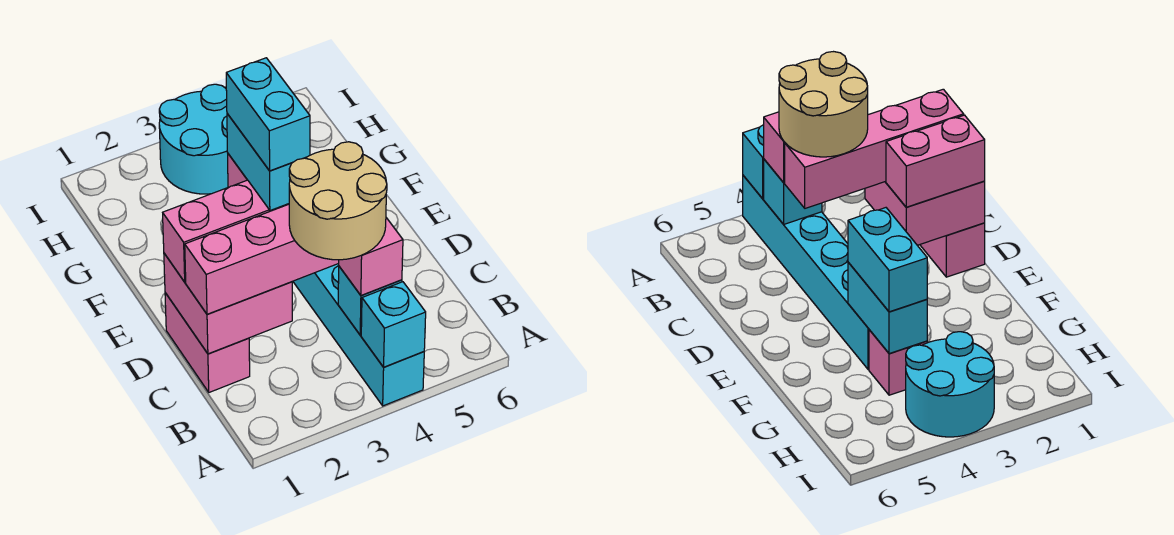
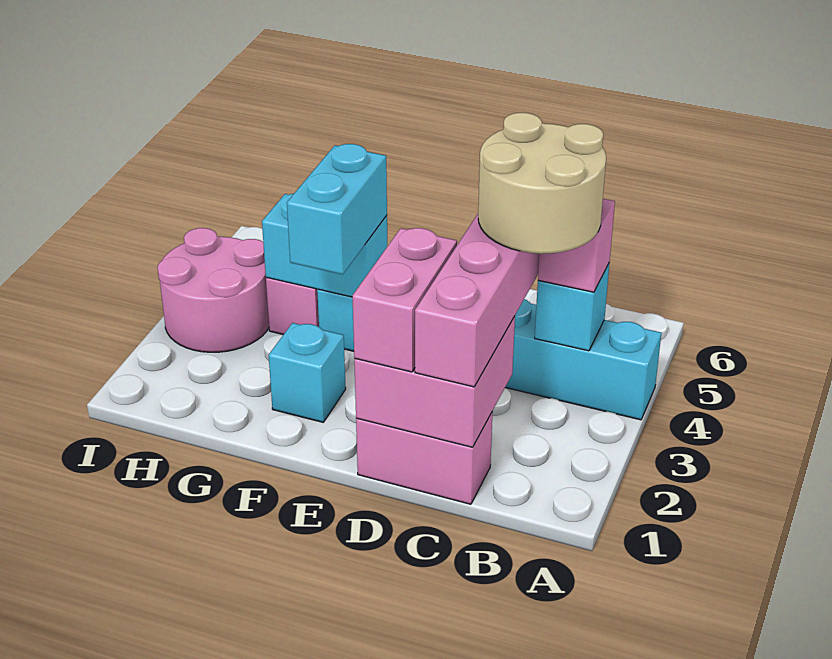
cyan brick A4 level 2 -> cyan brick F2 level 1
cyan brick F4:G4 level 3 -> cyan brick F3:F4 level 3
cyan round brick H3:I4 level 1 -> pink round brick H3:I4 level 1

